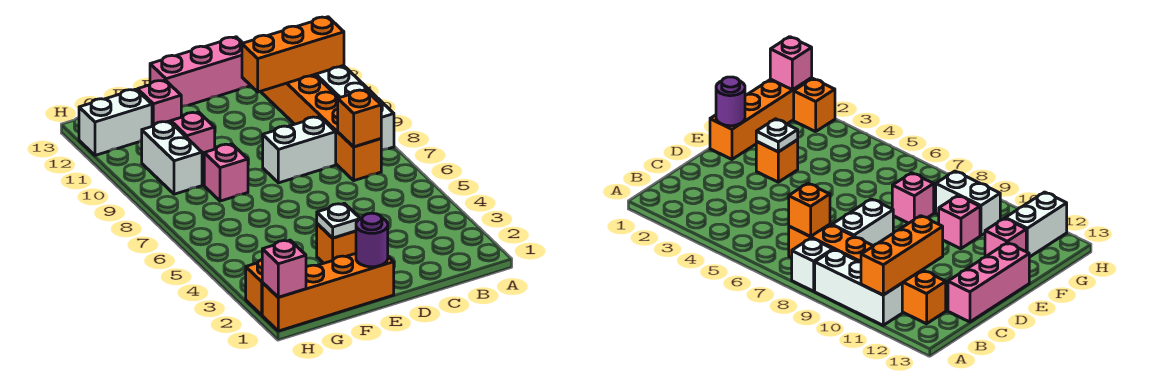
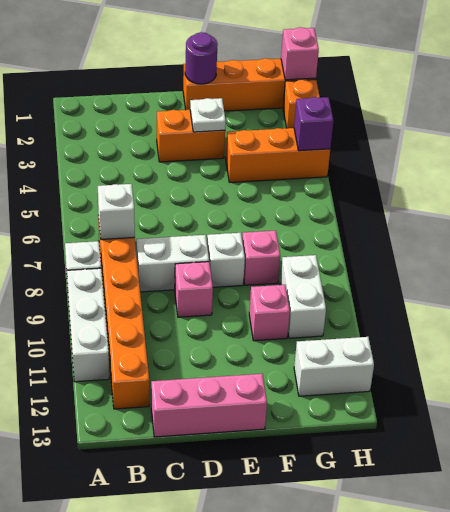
orange brick A11:C11 level 2 -> orange brick F4:H4 level 1
orange brick B7 level 2 -> white brick B7 level 2
orange brick E3 level 1 -> orange brick D3:E3 level 1
none -> white brick E8 level 1
pink brick F12 level 1 -> pink brick D9 level 1
none -> purple brick H4 level 2

